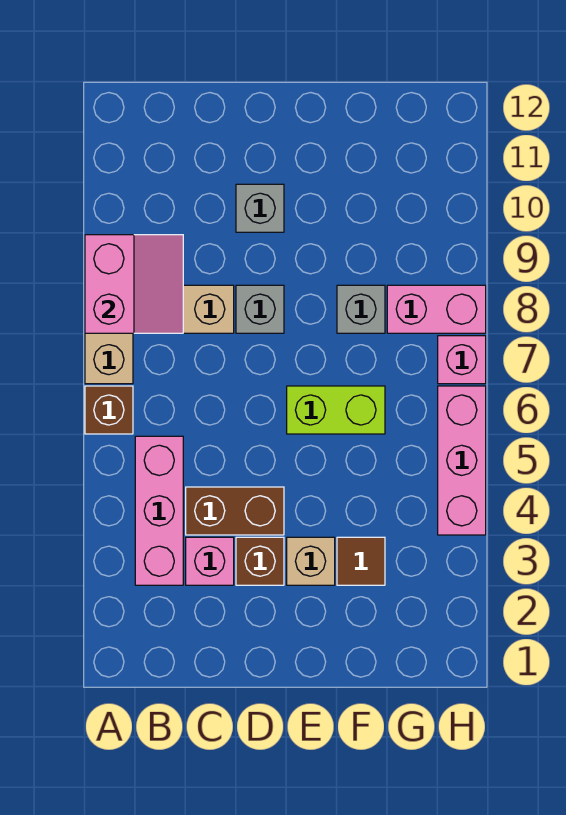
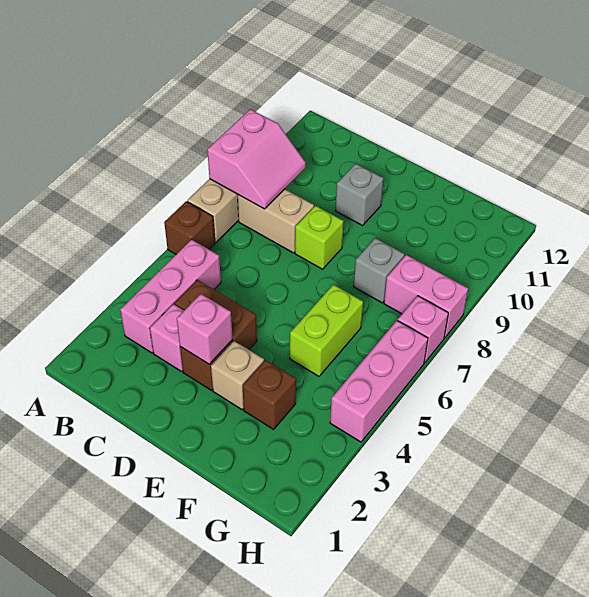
none -> pink brick D3 level 2
grey brick D8 level 1 -> lime brick D8 level 1
lime brick E6:F6 level 1 -> lime brick F5:F6 level 1
brown tile F3 level 1 -> brown brick F3 level 1

